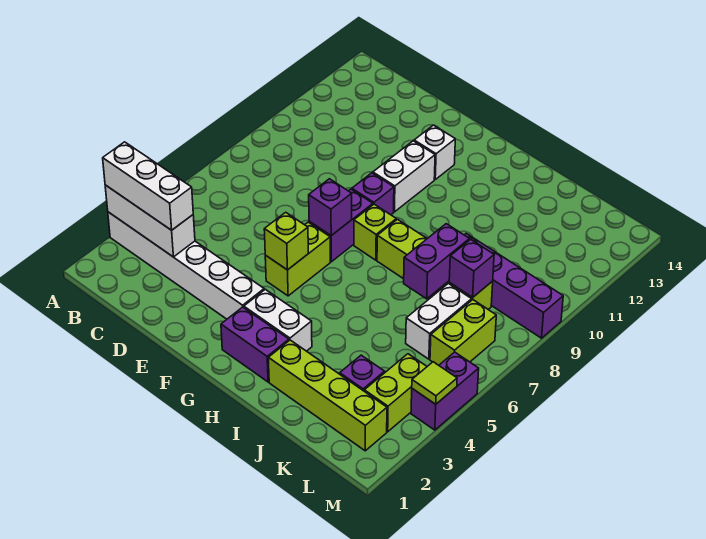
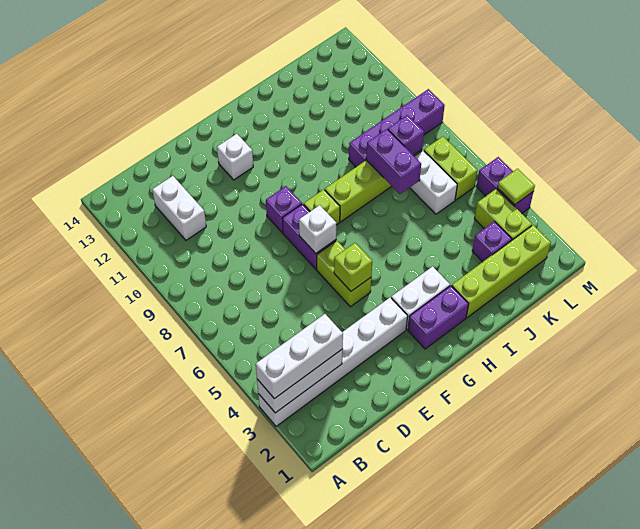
purple brick F7 level 2 -> white brick F7 level 2
white brick F10:F11 level 1 -> white brick C11:C12 level 1

